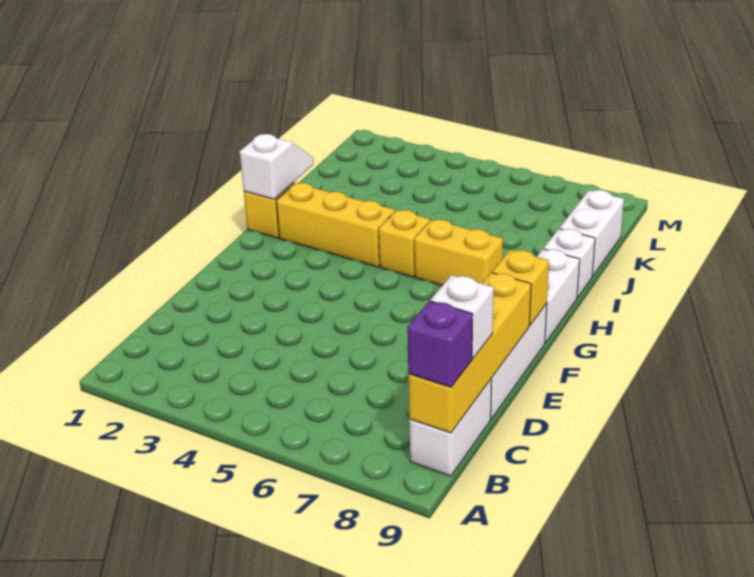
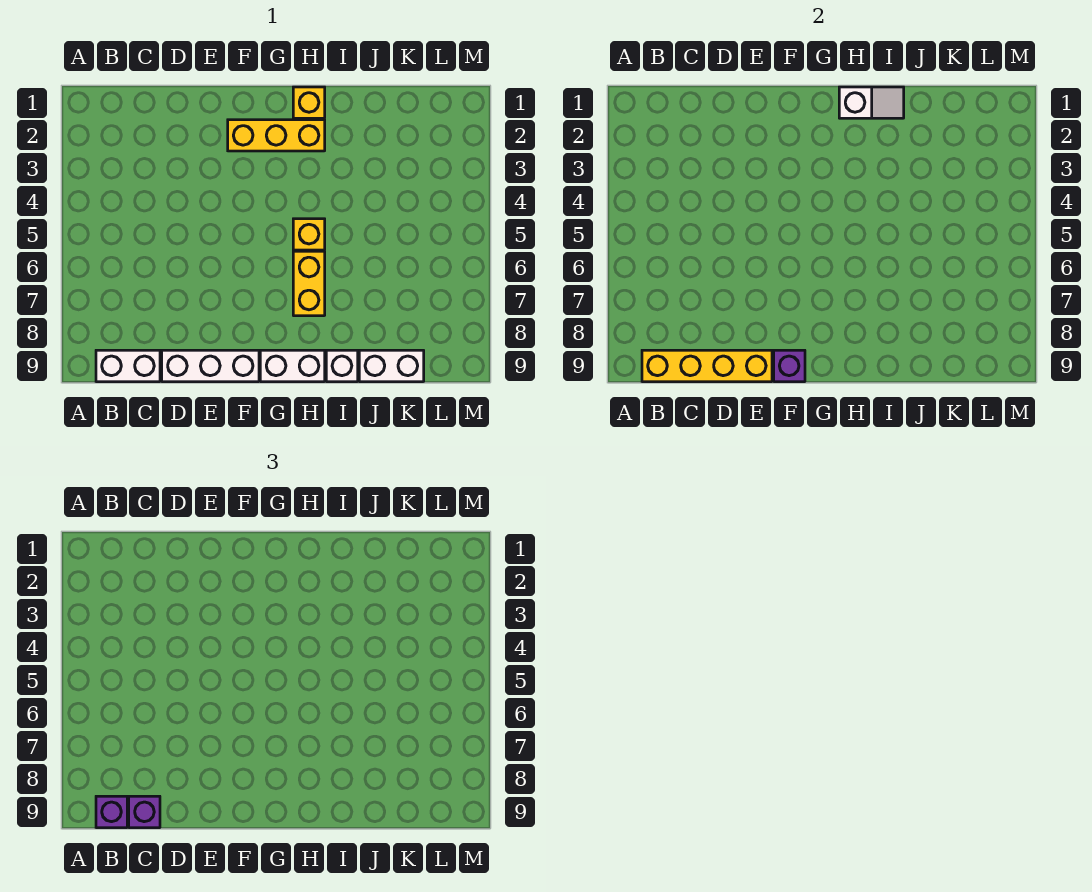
white brick C9 level 3 -> purple brick C9 level 3
yellow brick F9 level 2 -> purple brick F9 level 2
yellow brick H2:H4 level 1 -> yellow brick F2:H2 level 1

